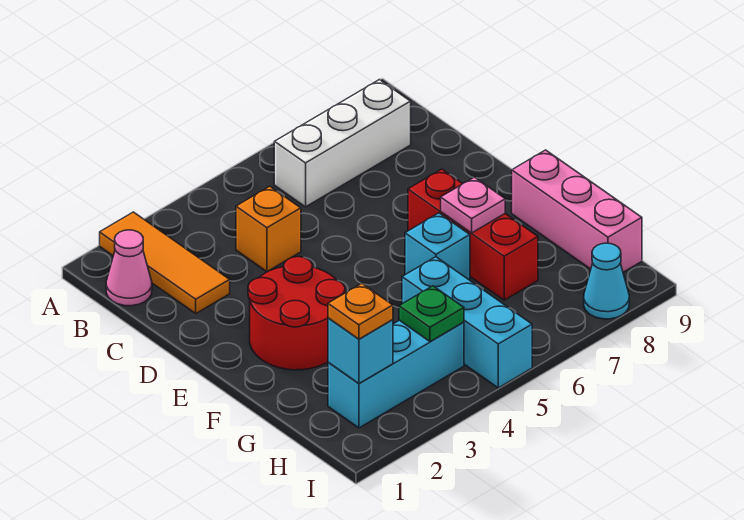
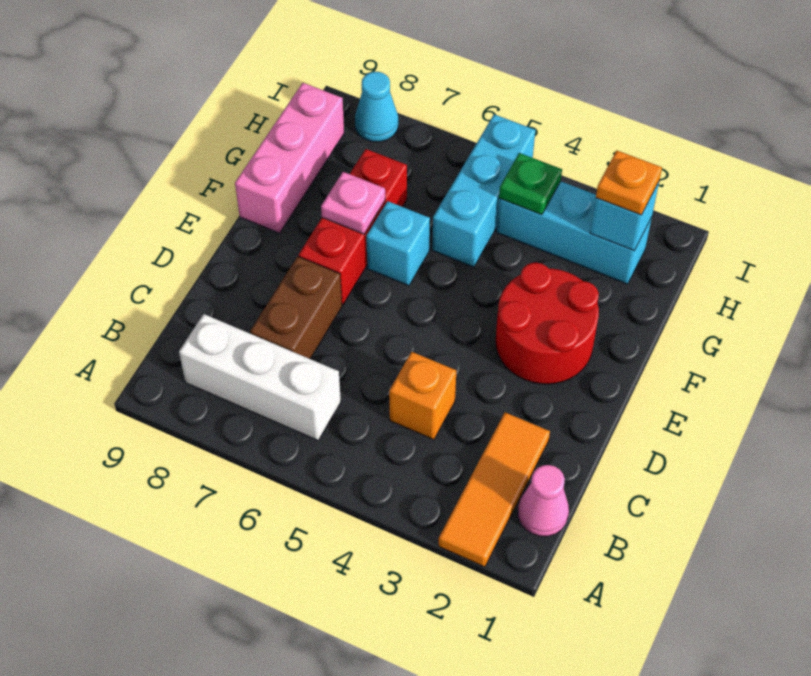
none -> brown brick C7:D7 level 1

